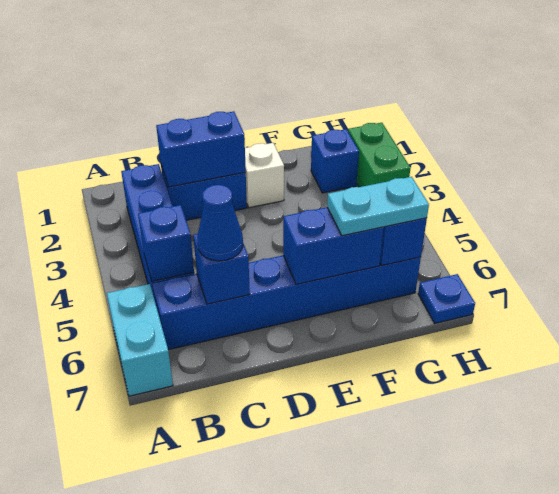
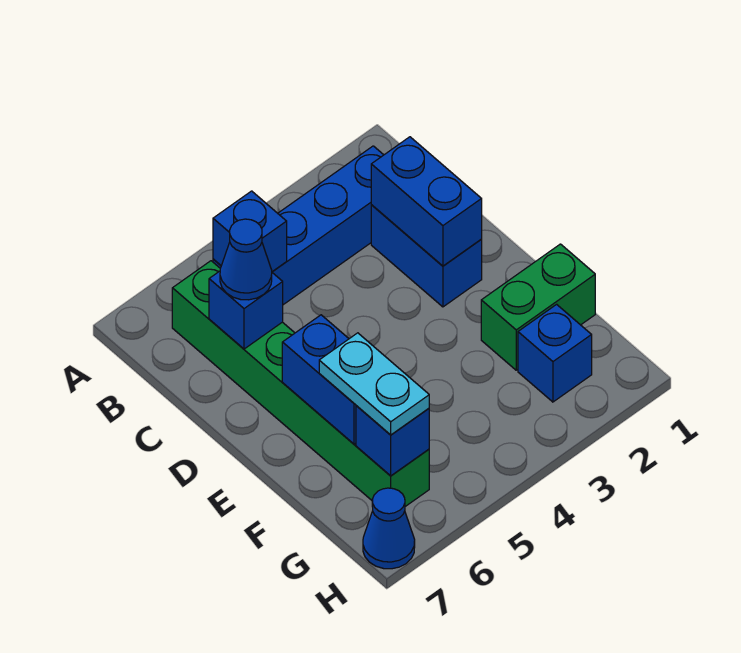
cyan brick A6:A7 level 1 -> none
blue brick B6:G6 level 1 -> green brick B6:G6 level 1
white brick E2 level 1 -> none
green brick H2:H3 level 1 -> green brick F1:F2 level 1
blue plate H7 level 1 -> blue cone H7 level 1

